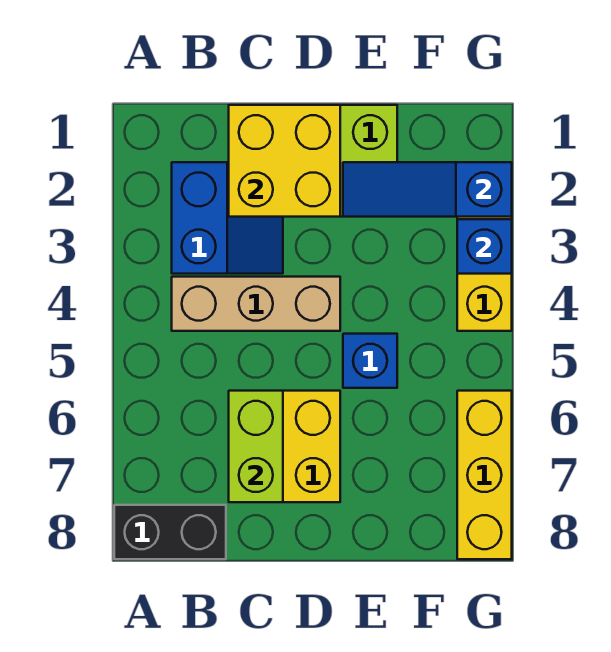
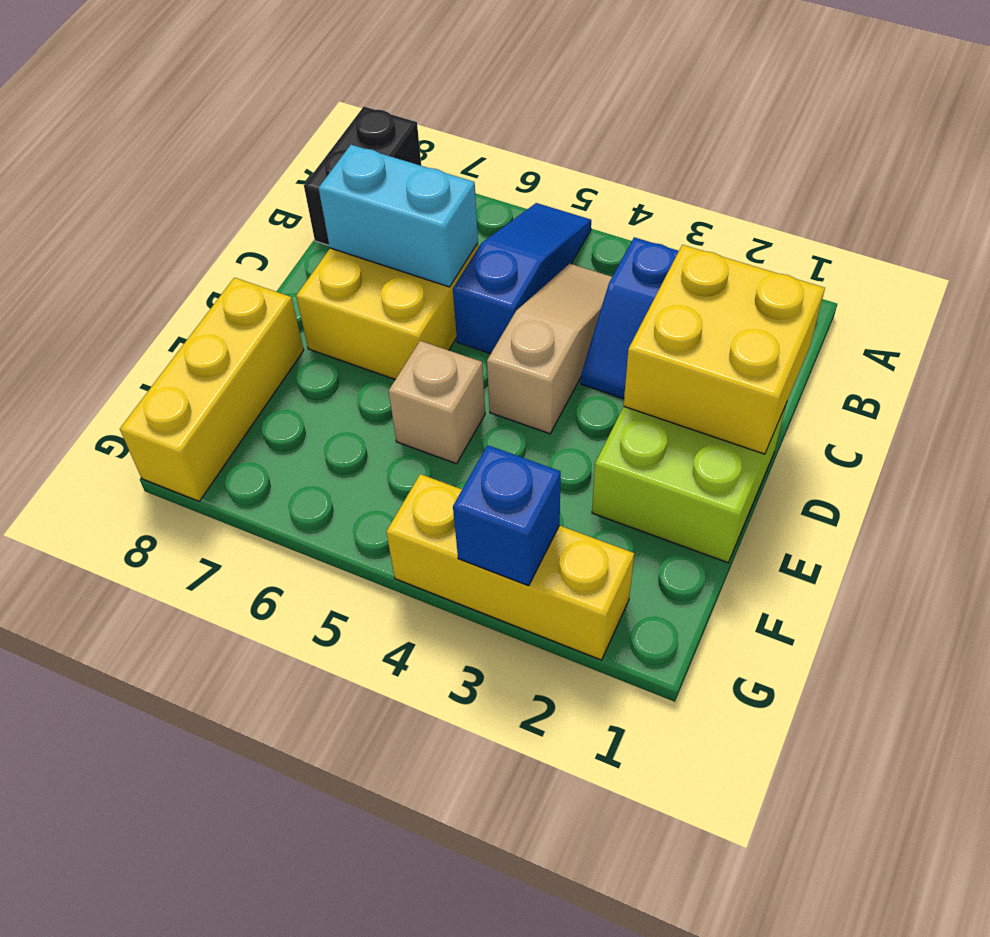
tan brick B4:D4 level 1 -> tan slope B4:D4 level 1 top D
lime brick C6:C7 level 2 -> cyan brick C6:C7 level 2
blue slope E2:G2 level 2 top G -> blue slope A5:C5 level 1 top C
blue brick E5 level 1 -> tan brick E5 level 1
yellow brick G6:G8 level 1 -> yellow brick E8:G8 level 1

